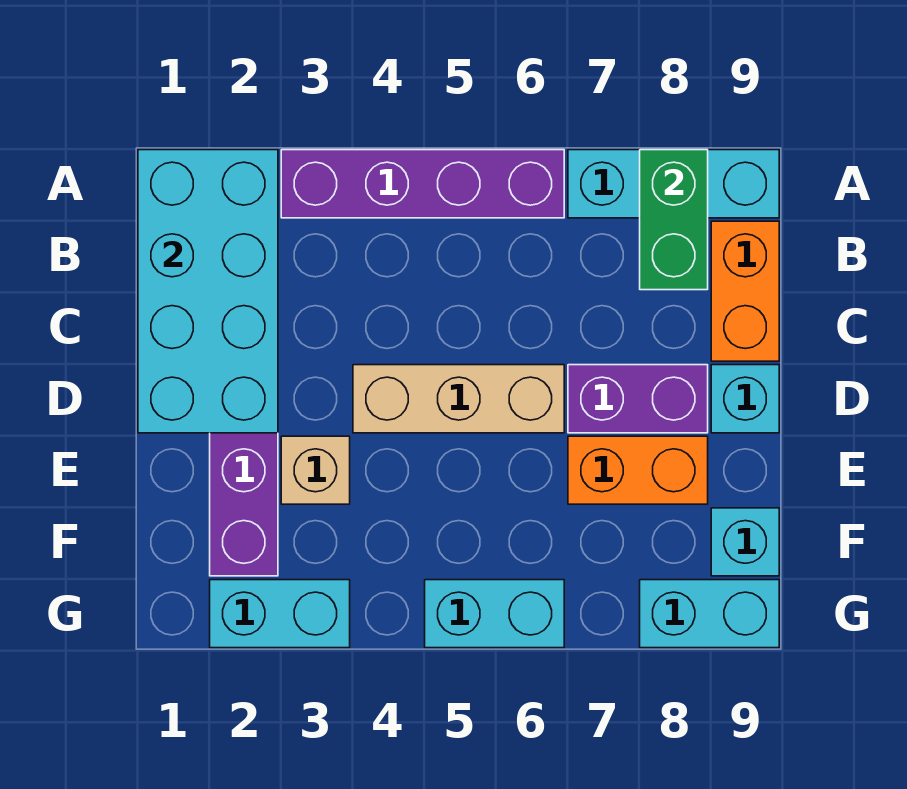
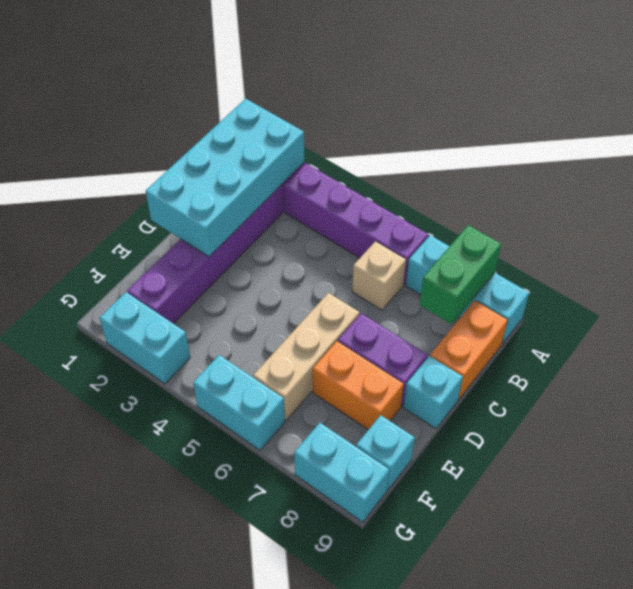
tan brick D4:D6 level 1 -> tan brick D6:F6 level 1
tan brick E3 level 1 -> tan brick B6 level 1

